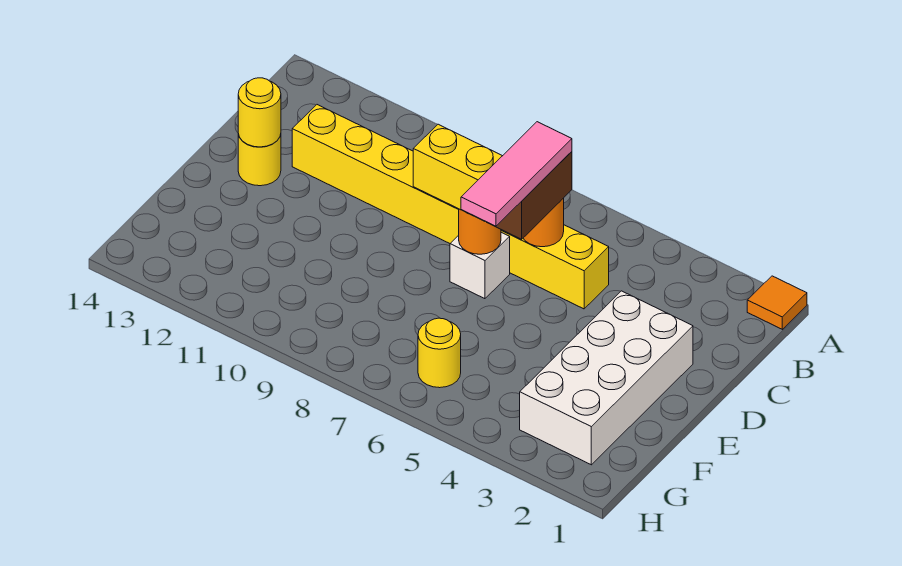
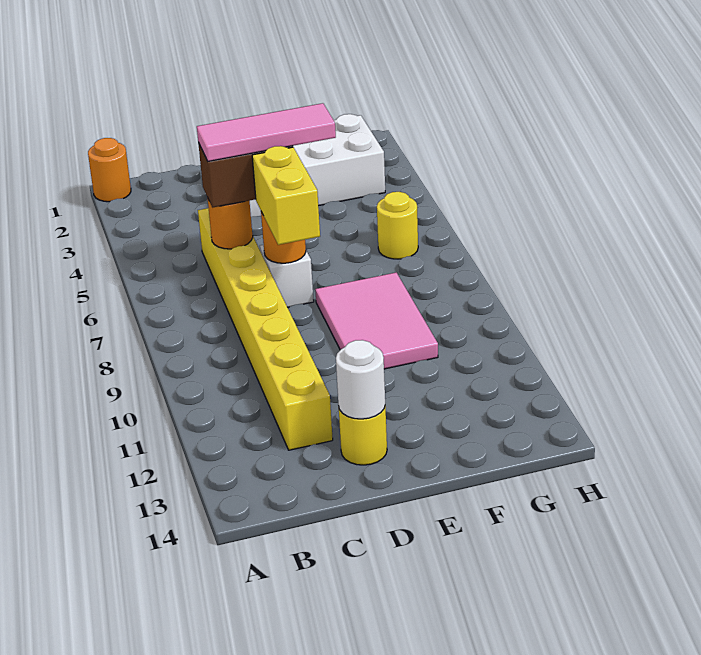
orange tile A1 level 1 -> orange round brick A1 level 1
yellow round brick D13 level 2 -> white round brick D13 level 2
none -> pink tile E8:F10 level 1

